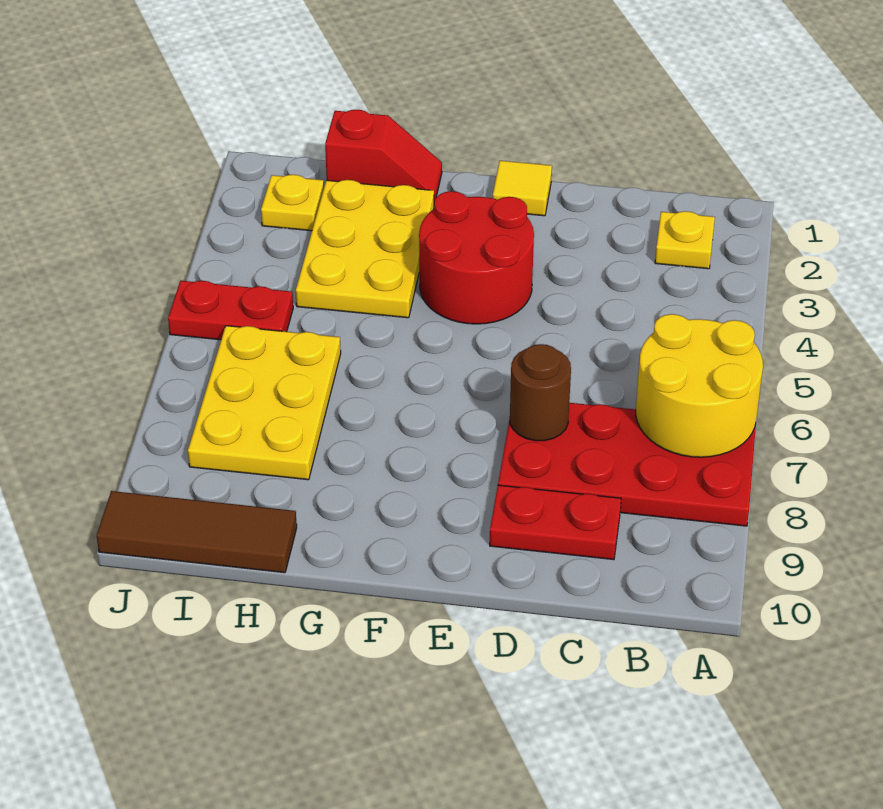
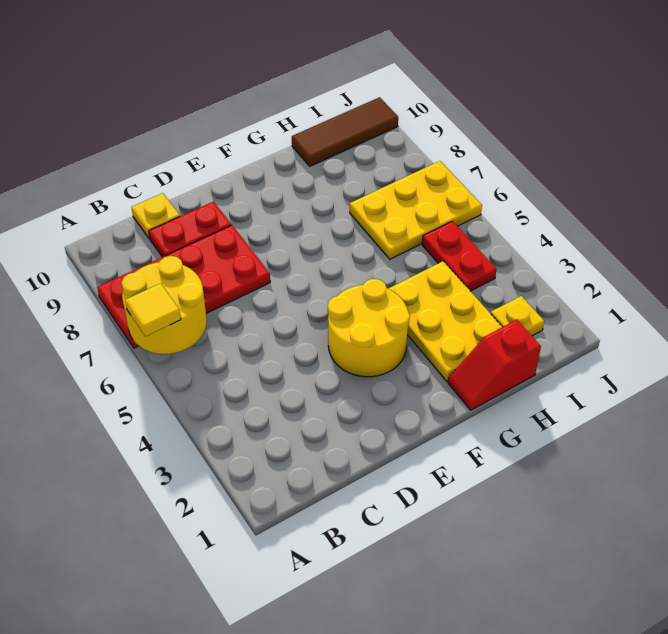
yellow plate B2 level 1 -> yellow plate C10 level 1
brown round brick D7 level 2 -> none
yellow tile E1 level 1 -> yellow tile A6 level 3
red round brick E3:F4 level 1 -> yellow round brick E3:F4 level 1
yellow plate H6:I8 level 1 -> yellow plate H6:J7 level 1
red plate I5:J5 level 1 -> red plate I4:I5 level 1

